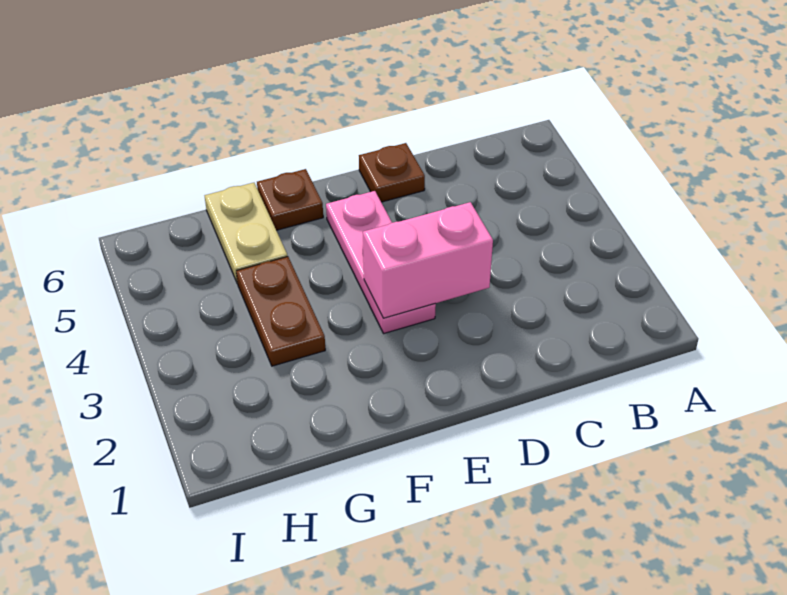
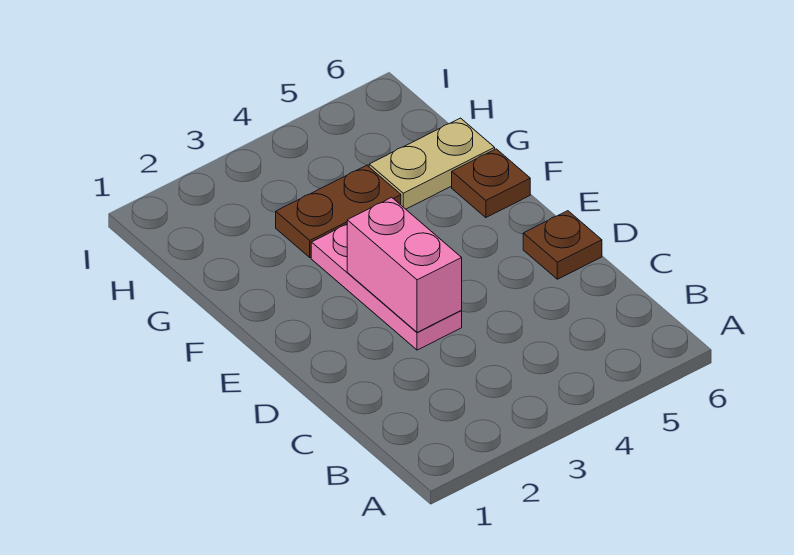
pink plate E3:E5 level 1 -> pink plate D3:F3 level 1

